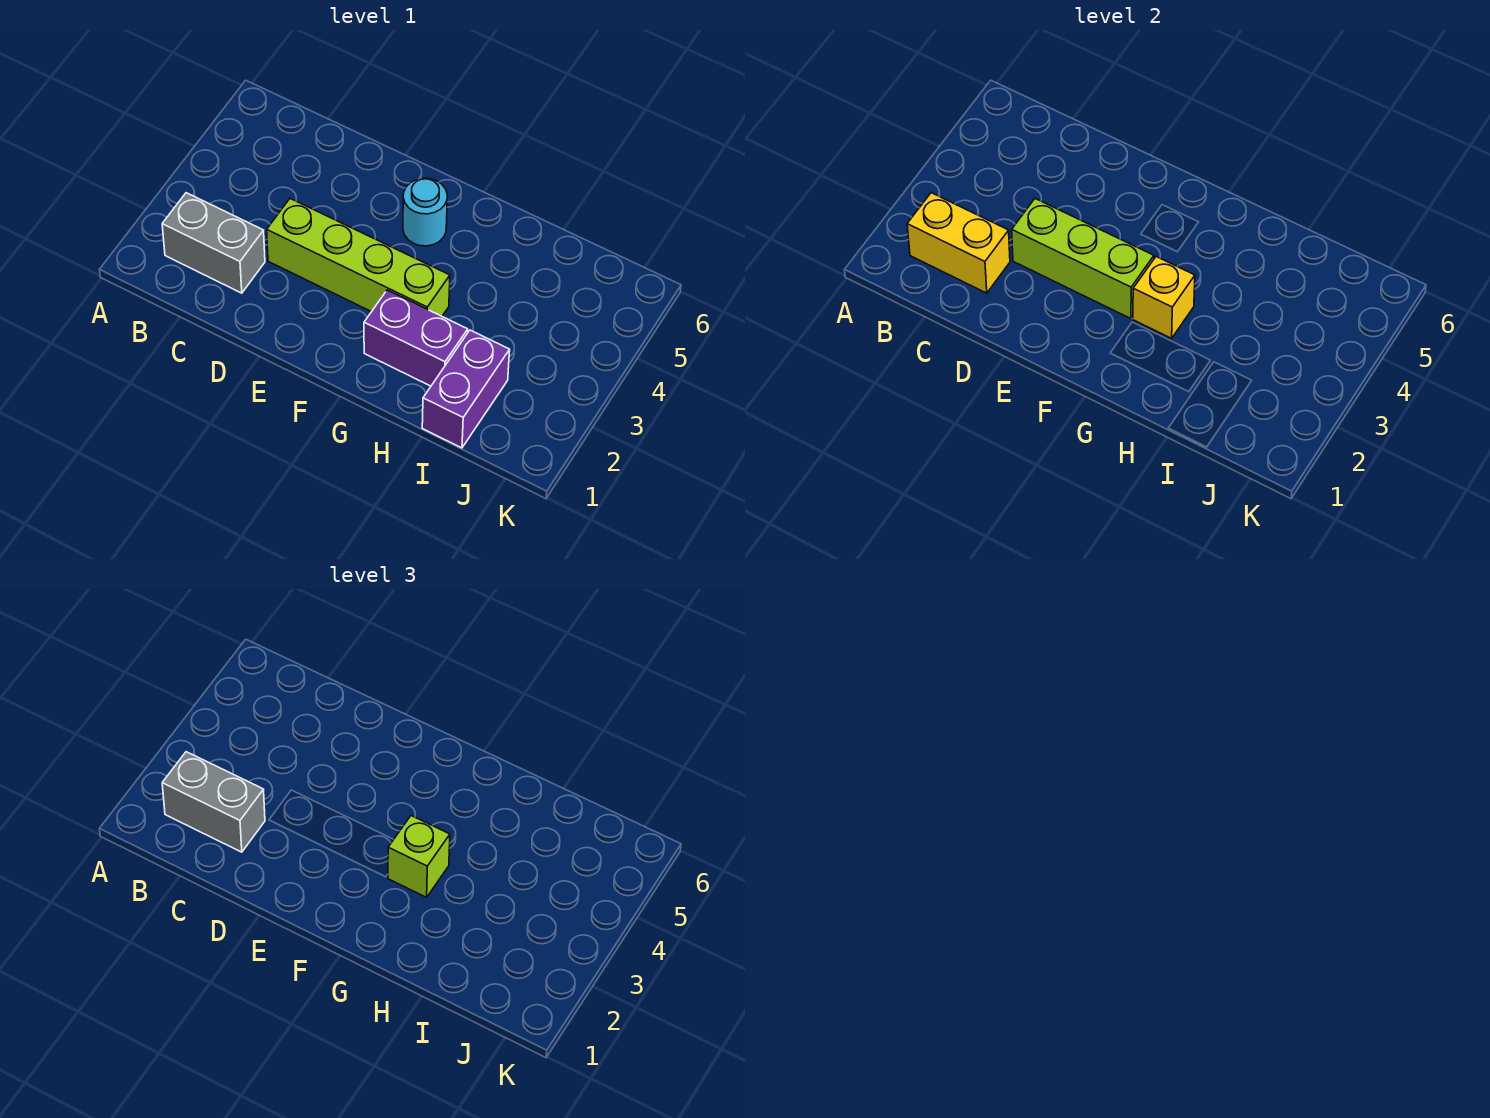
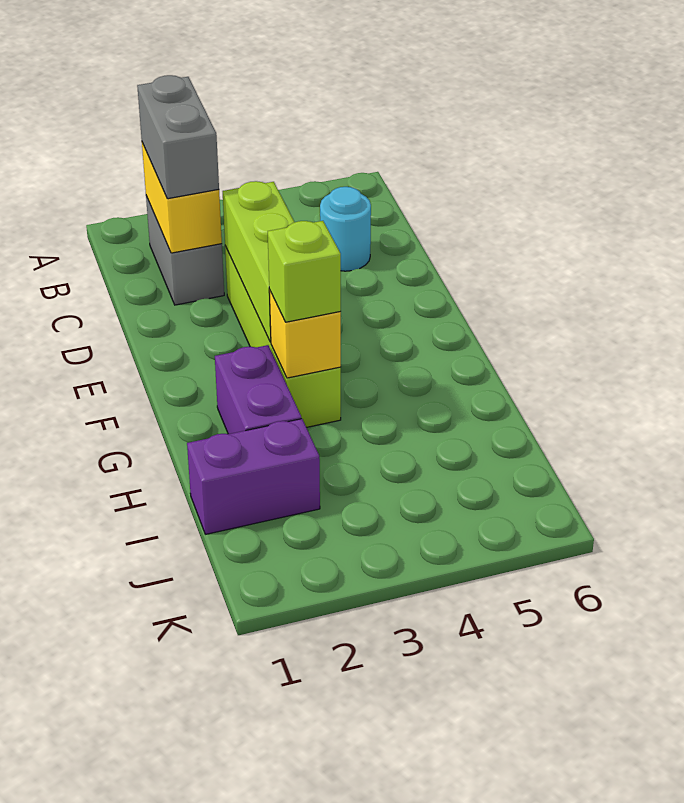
cyan round brick F5 level 1 -> cyan round brick C5 level 1

